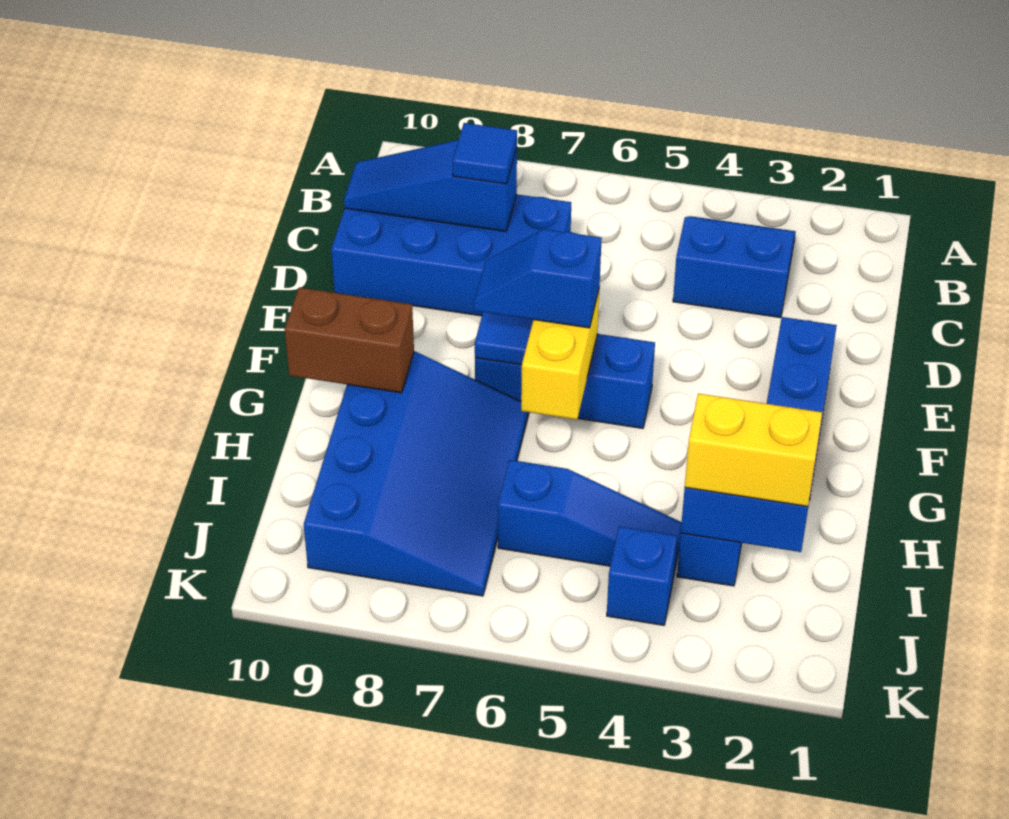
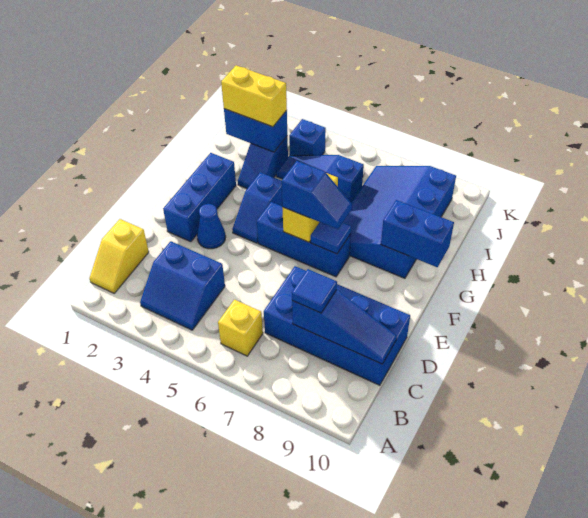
none -> yellow slope B1:C1 level 1 top C
none -> yellow brick B6 level 1
none -> blue cone E3 level 1
none -> blue slope F4:G4 level 1 top G
brown brick G9:G10 level 2 -> blue brick G9:G10 level 2

